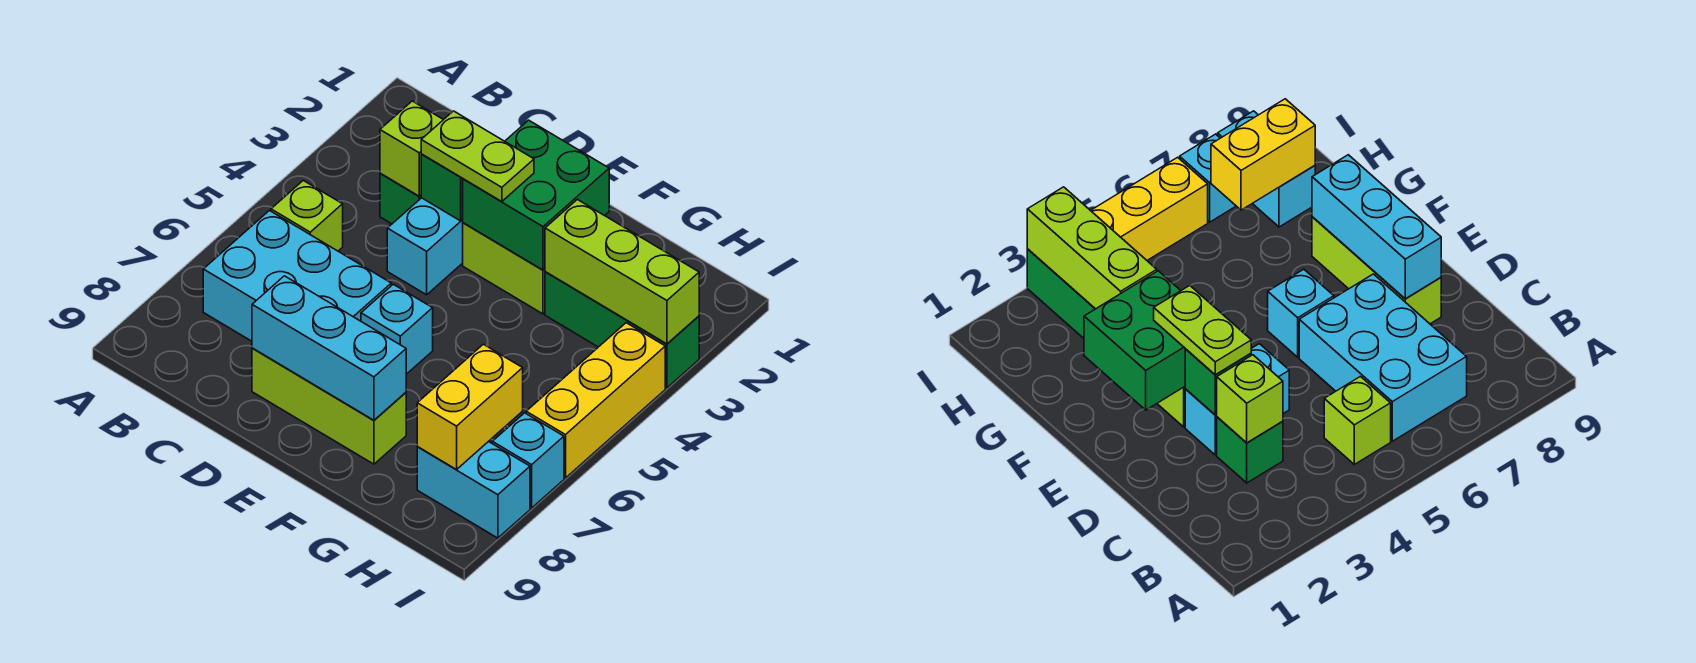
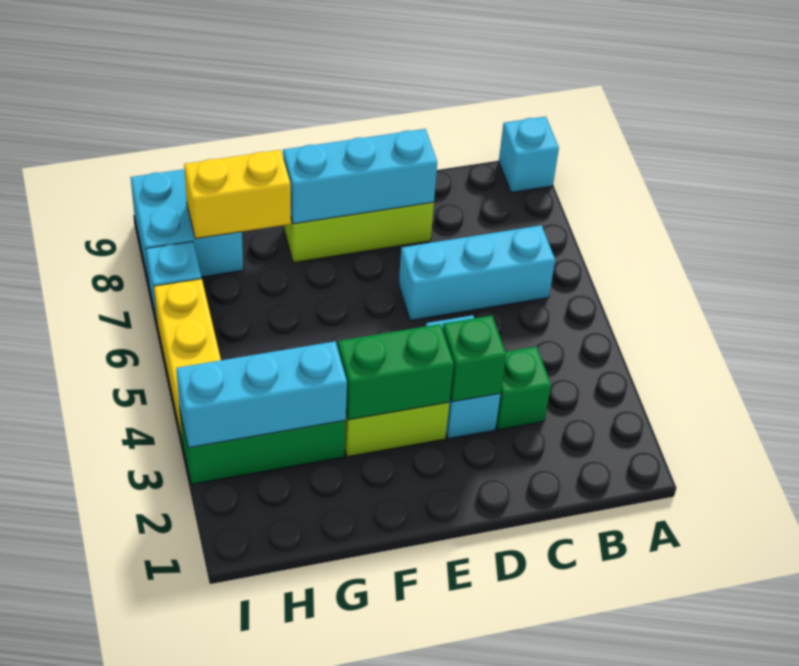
lime brick B5 level 1 -> none
cyan brick B6:D7 level 1 -> cyan brick B6:D6 level 1
lime brick C3 level 2 -> none
lime plate D3:E3 level 3 -> none
green brick E2:F3 level 2 -> green brick E3:F3 level 2
cyan brick E6 level 1 -> cyan brick A9 level 1
lime brick G3:I3 level 2 -> cyan brick G3:I3 level 2
yellow brick H7:H8 level 2 -> yellow brick G8:H8 level 2
cyan brick H8:I8 level 1 -> cyan brick H8:I9 level 1

